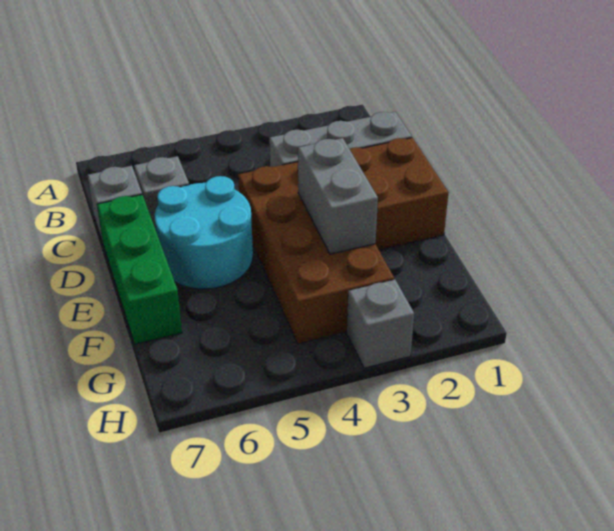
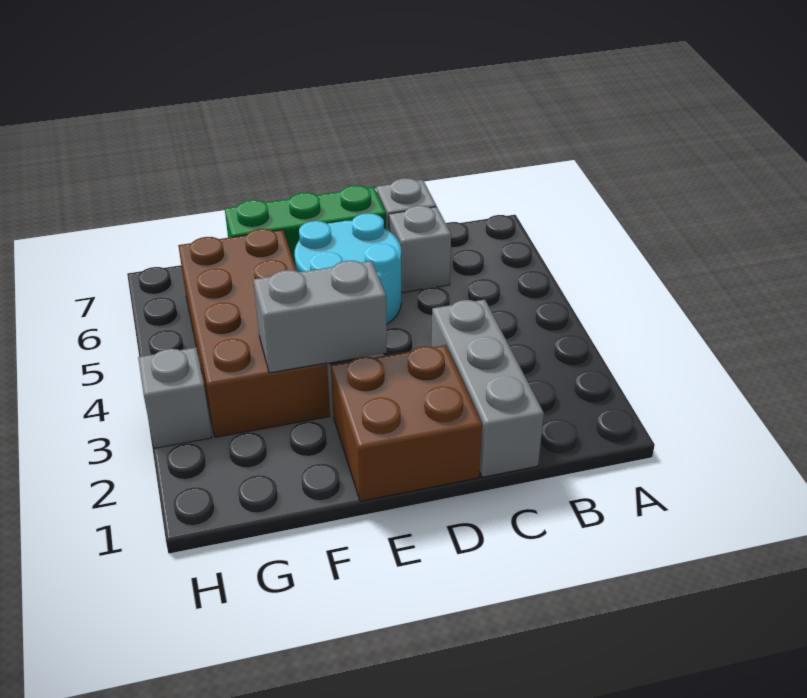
brown brick D3:G4 level 1 -> brown brick F3:G6 level 1

